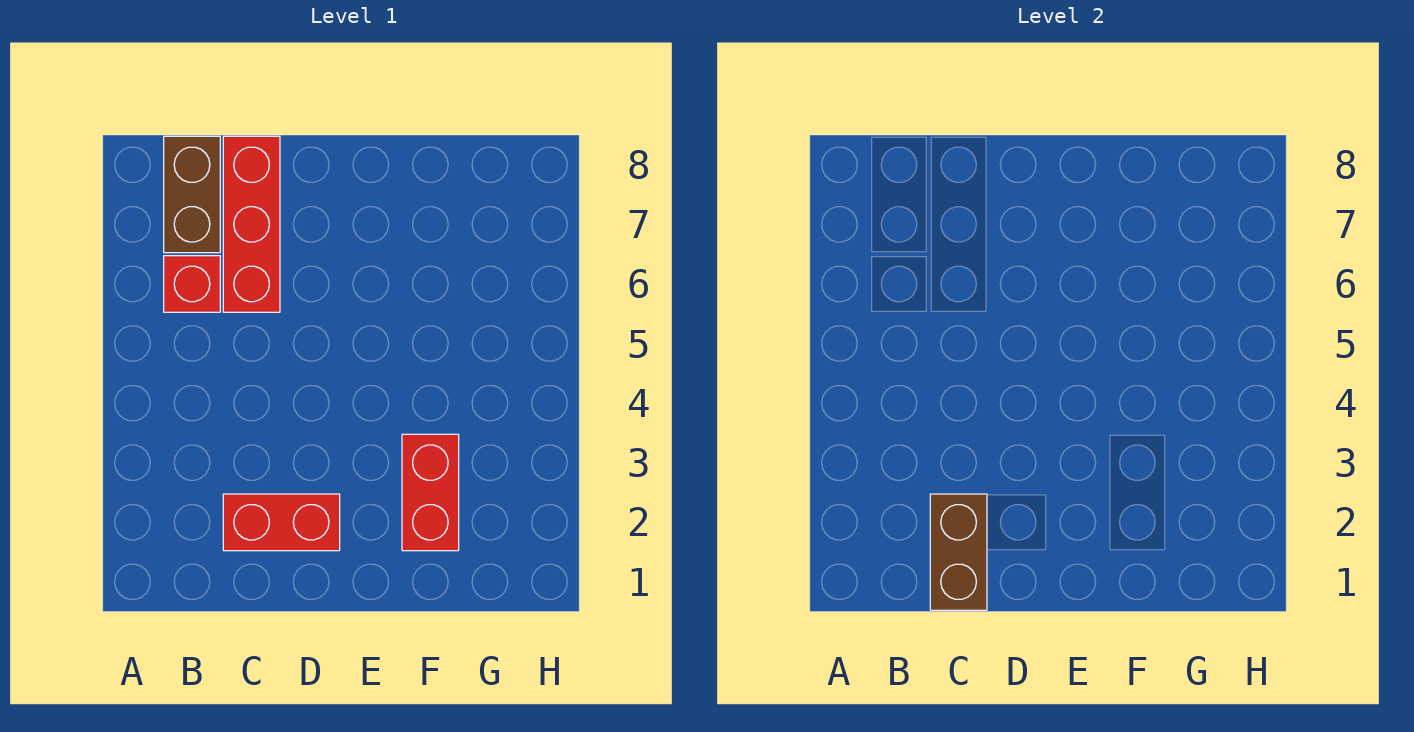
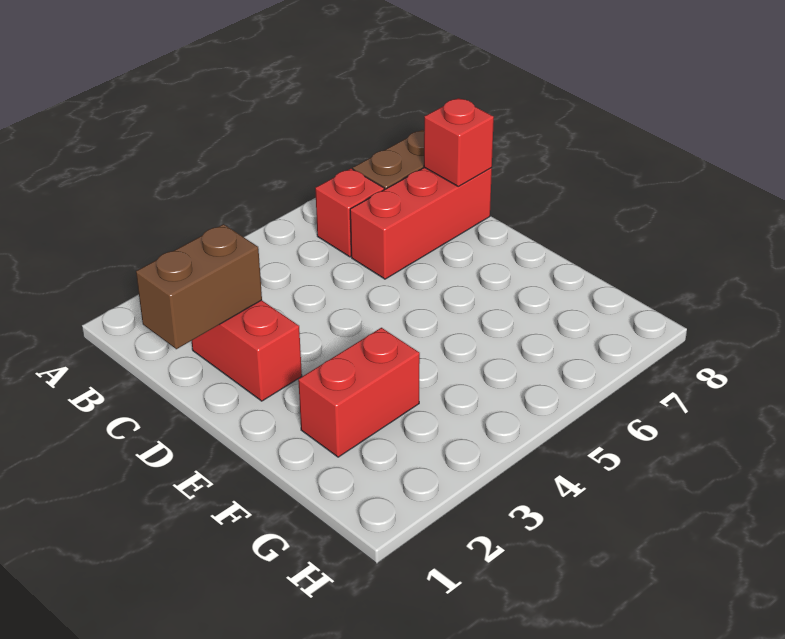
none -> red brick C8 level 2

